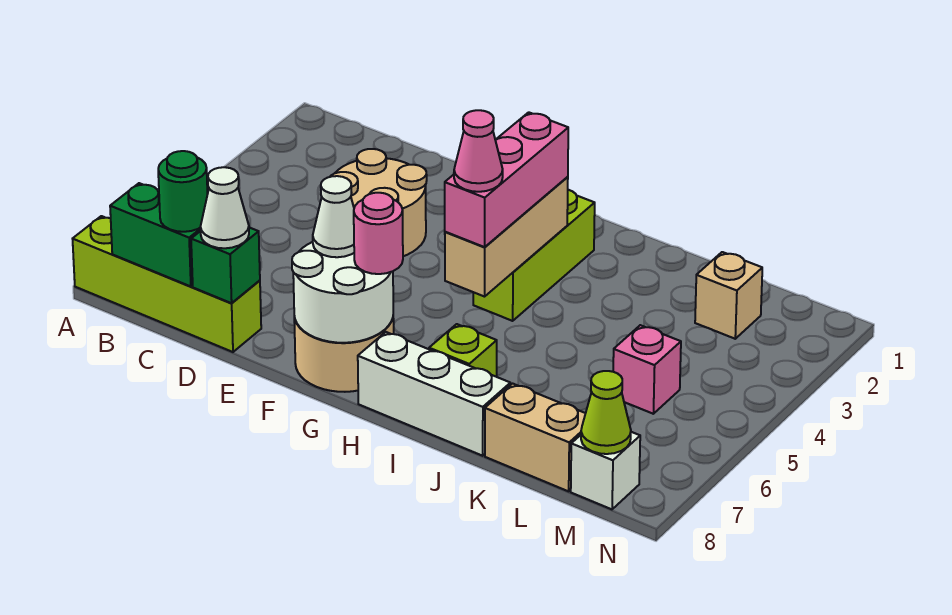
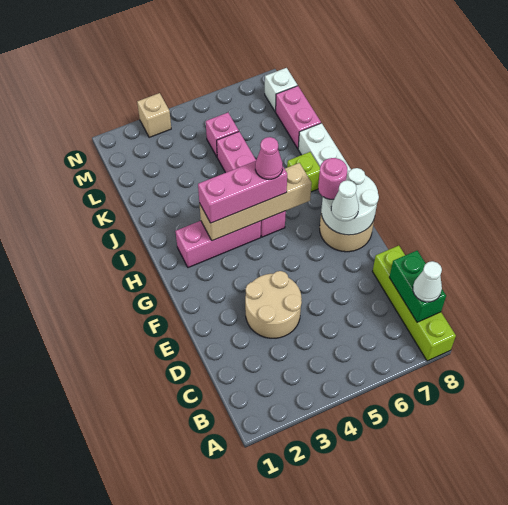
green round brick C8 level 3 -> none
green brick D8 level 2 -> none
white cone D8 level 3 -> white cone B8 level 3
lime brick H2:H4 level 1 -> pink brick H2:H4 level 1
tan brick H3:H5 level 2 -> tan brick H3:H6 level 2
none -> pink brick H5:K5 level 1
tan brick K8:L8 level 1 -> pink brick K8:L8 level 1
tan brick L2 level 1 -> tan brick N3 level 1
lime cone M8 level 2 -> none

